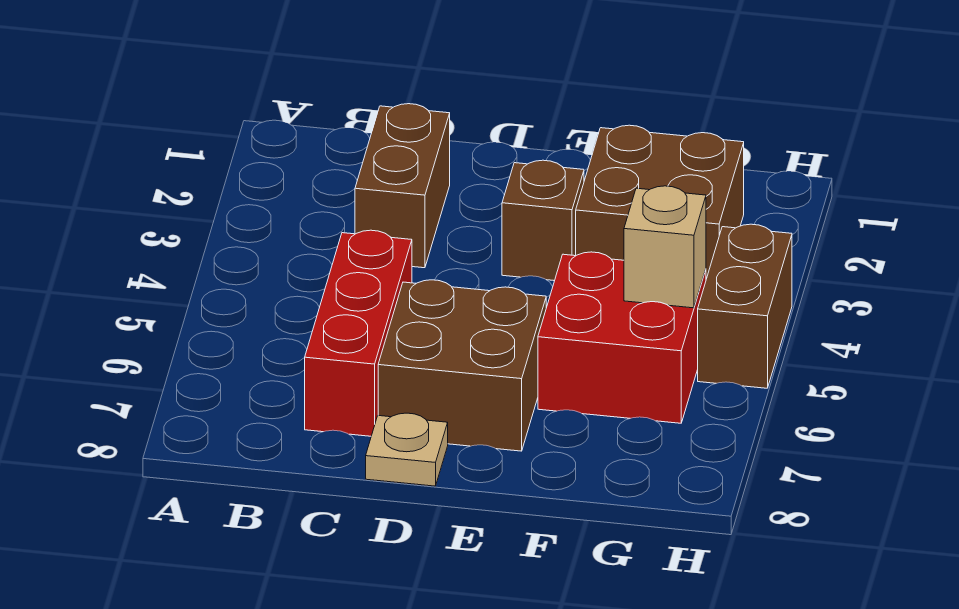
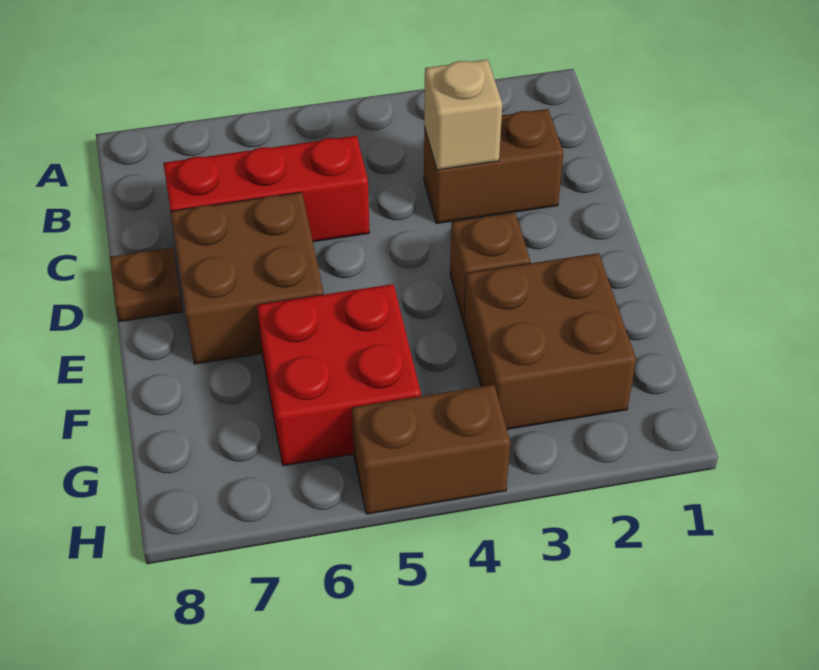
tan plate D8 level 1 -> brown plate D8 level 1
tan brick G5 level 2 -> tan brick C3 level 2

